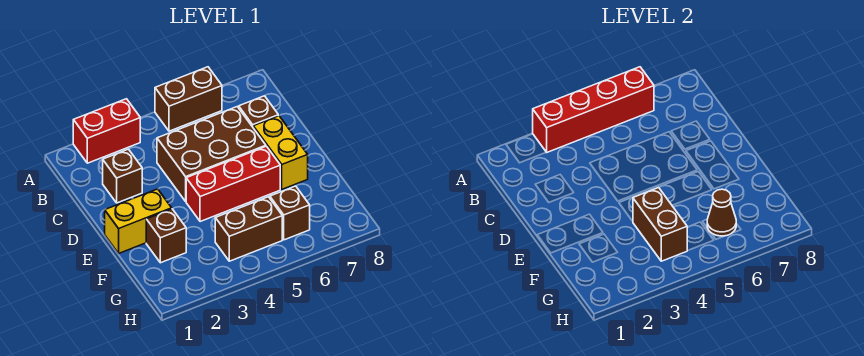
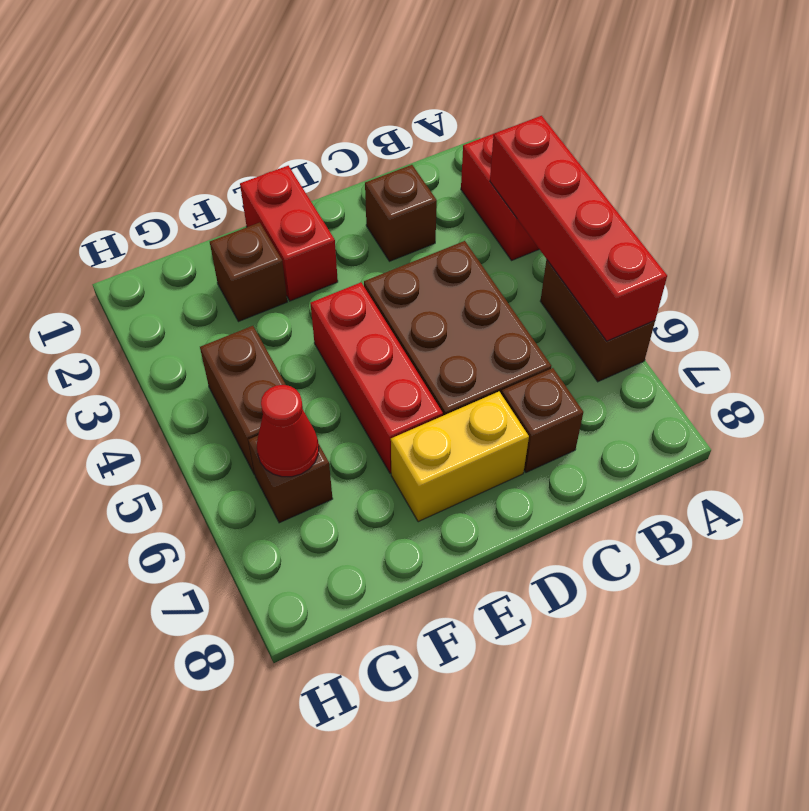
yellow brick E1:E2 level 1 -> red brick E1:E2 level 1
brown brick F4:G4 level 2 -> none
brown cone G6 level 2 -> red cone G6 level 2

